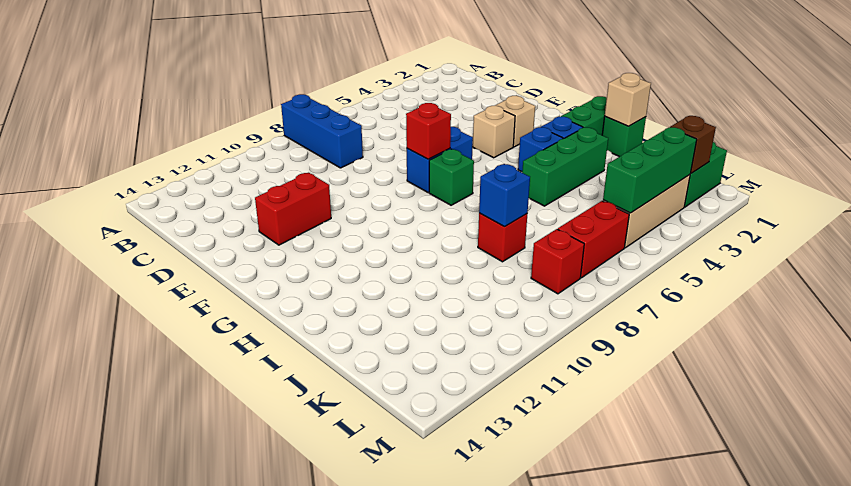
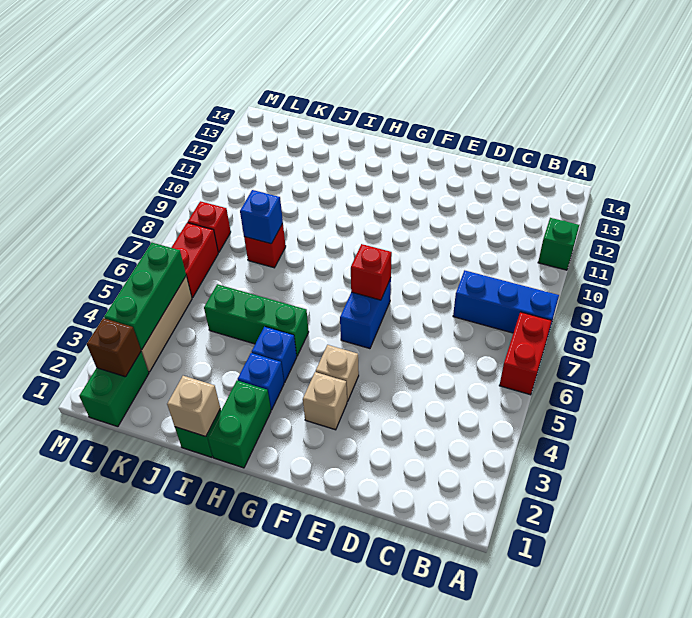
red brick E11:E12 level 1 -> red brick A6:A7 level 1
green brick G7 level 1 -> green brick A11 level 1
green brick I3:I5 level 1 -> green brick H5:J5 level 1

